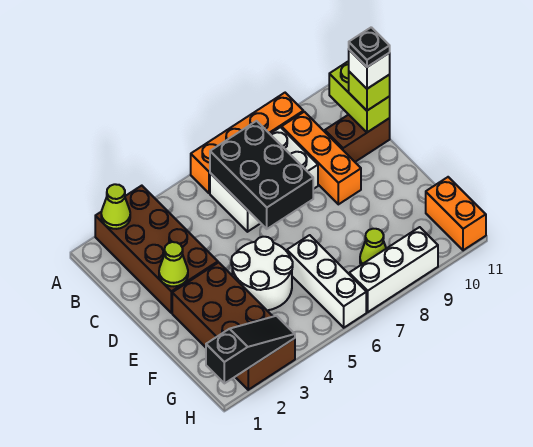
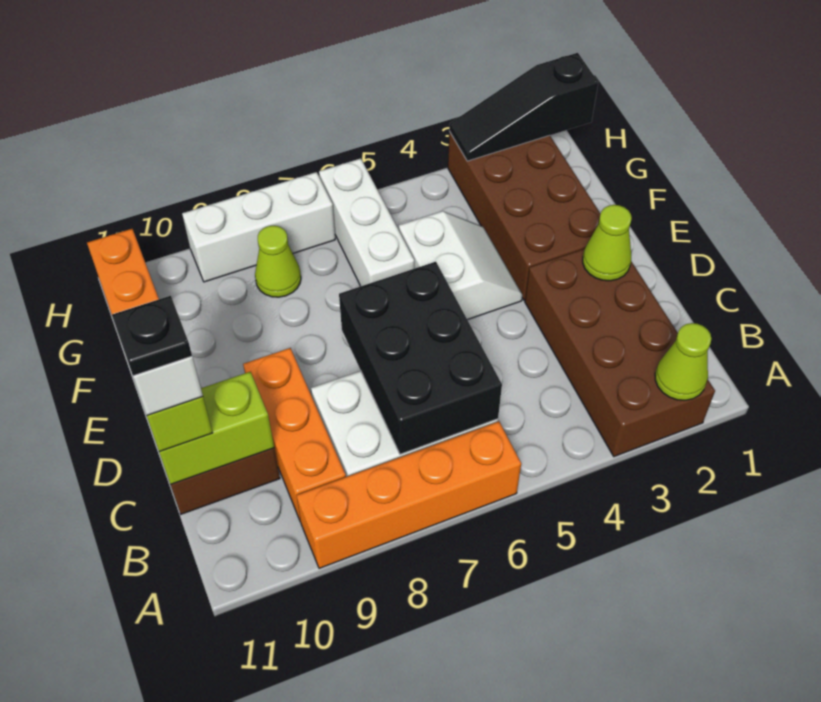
lime brick B11:C11 level 2 -> lime brick C10:C11 level 2
white round brick E4:F5 level 1 -> white slope E4:F5 level 1 top 5

